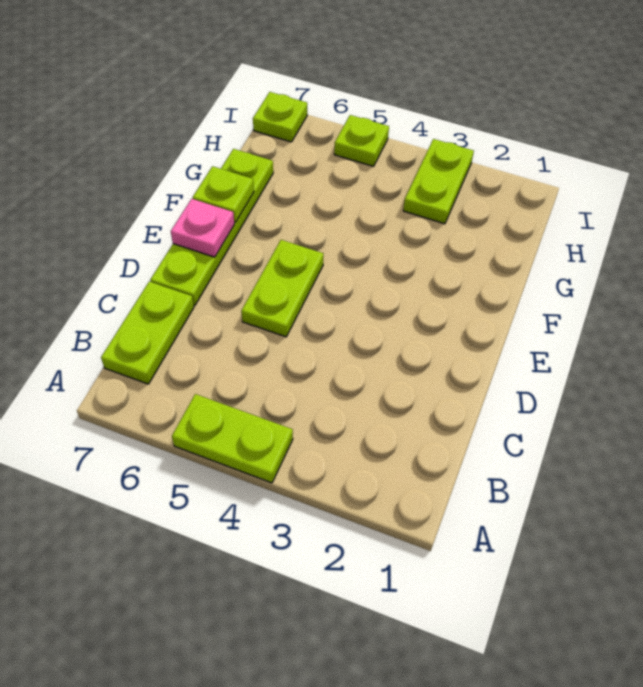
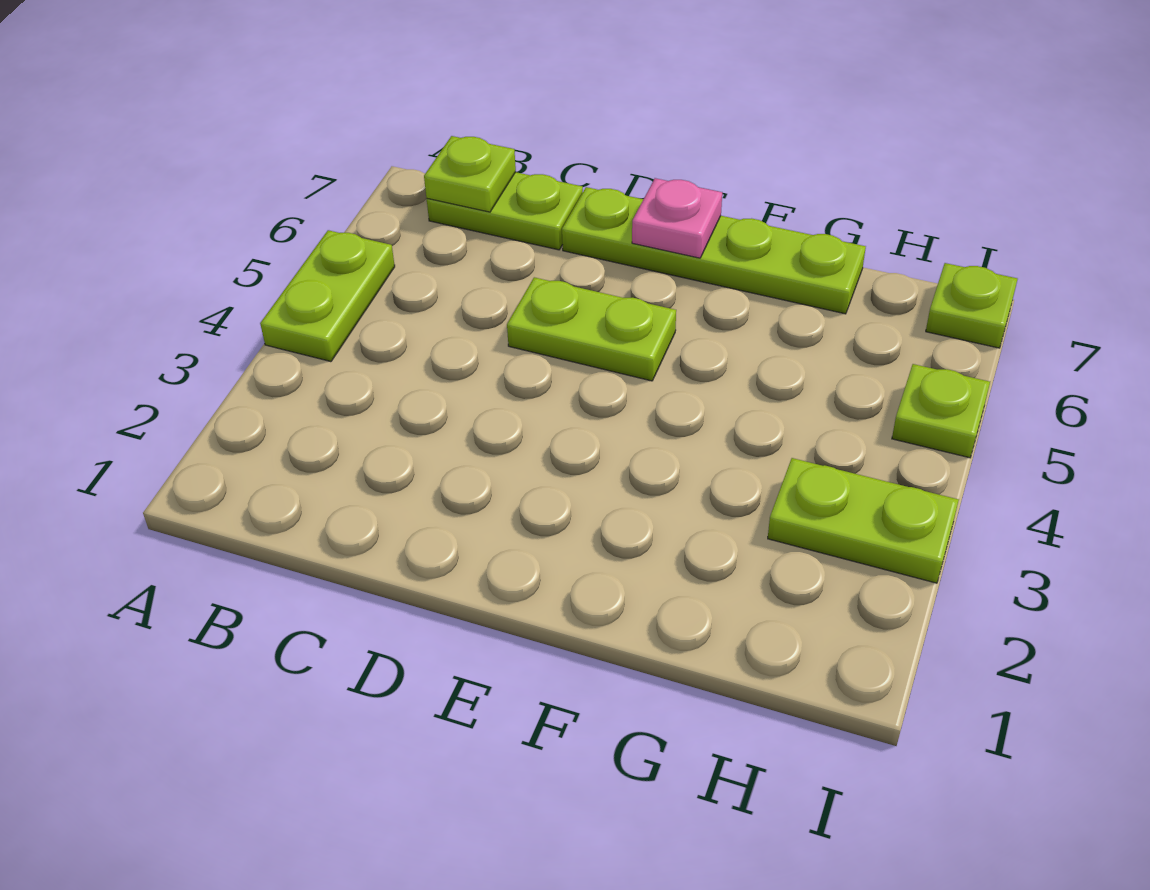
lime plate F7 level 2 -> lime plate B7 level 2

